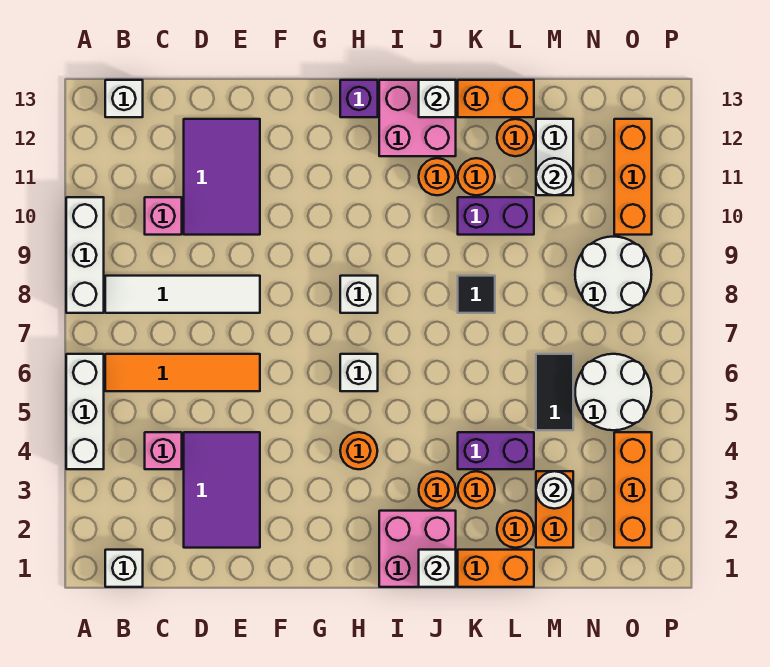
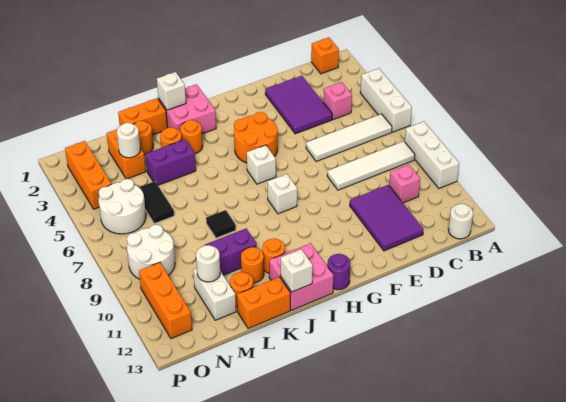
white brick B1 level 1 -> orange brick B1 level 1
orange tile B6:E6 level 1 -> white tile B6:E6 level 1
white brick B13 level 1 -> white round brick B13 level 1
orange round brick H4 level 1 -> orange round brick G4:H5 level 1
purple brick H13 level 1 -> purple round brick H13 level 1

